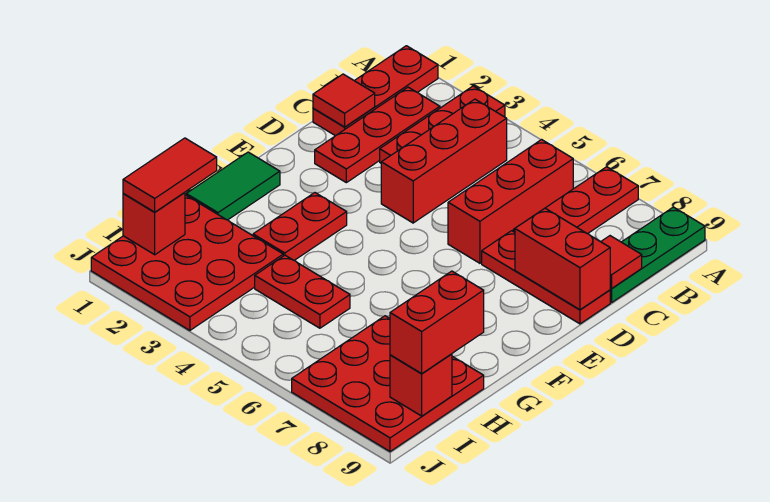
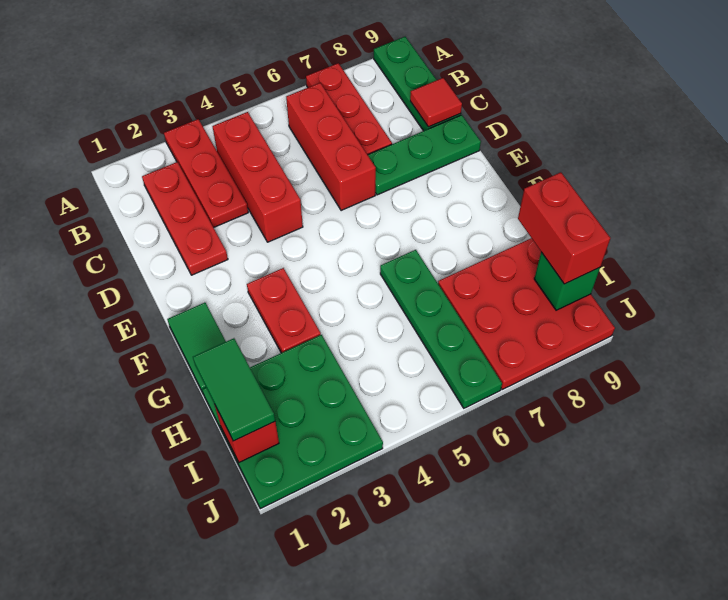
red plate A1:C1 level 1 -> none
red tile C1 level 2 -> none
red plate D7:D9 level 1 -> green plate D7:D9 level 1
red brick D8:D9 level 2 -> none
none -> green plate G6:J6 level 1
red plate H1:J3 level 1 -> green plate H1:J3 level 1
red tile H1:I1 level 3 -> green tile H1:I1 level 3
red plate H4:H5 level 1 -> none
red brick I9 level 2 -> green brick I9 level 2

